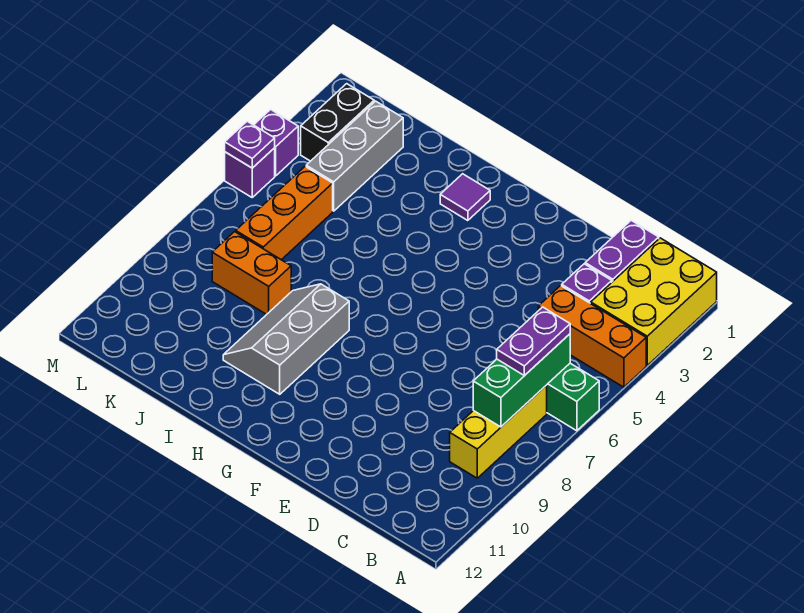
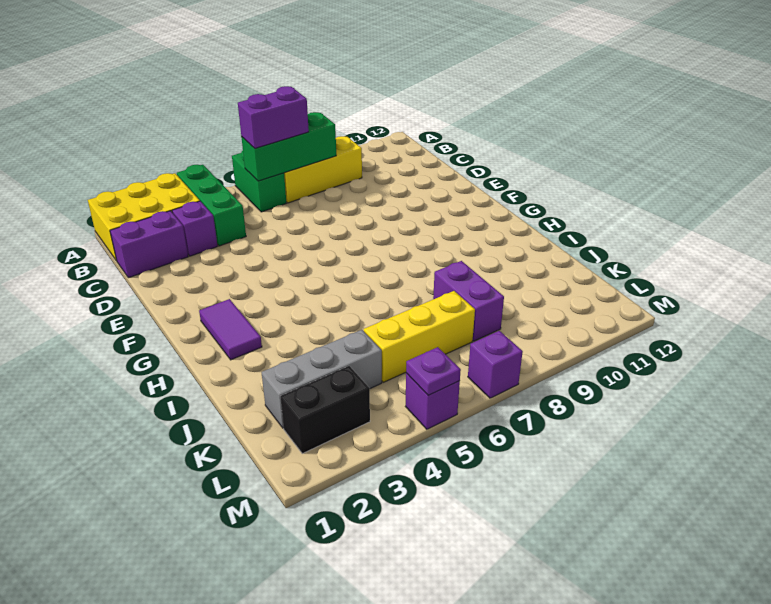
orange brick A4:C4 level 1 -> green brick A4:C4 level 1
purple plate B6:B7 level 3 -> purple brick B6:B7 level 3
purple tile H2 level 1 -> purple tile G2:H2 level 1
grey slope H8:I10 level 1 top H -> none
orange brick J8:K8 level 1 -> purple brick J8:K8 level 1
orange brick K5:K7 level 1 -> yellow brick K5:K7 level 1
purple brick M4 level 1 -> purple brick M7 level 1

